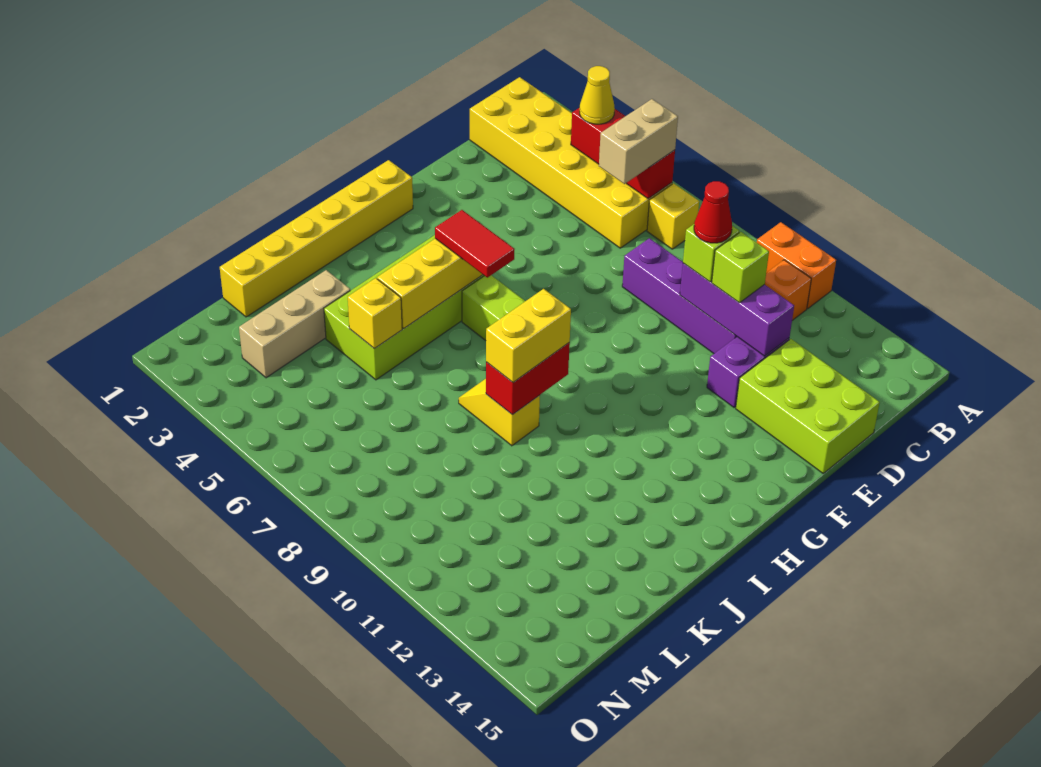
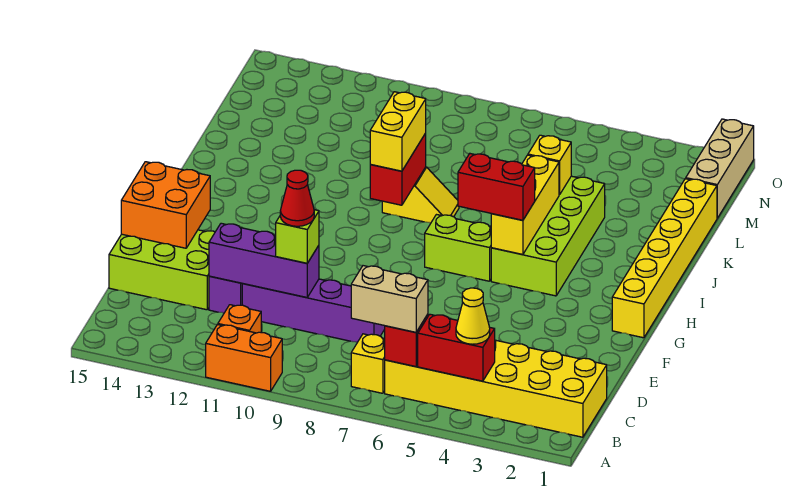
tan brick B6:C6 level 3 -> tan brick B6:B7 level 3
lime brick D11 level 3 -> none
none -> orange brick E14:F15 level 2
red tile H5:H6 level 3 -> red brick H5:H6 level 3
tan brick K3:M3 level 1 -> tan brick M1:O1 level 1

